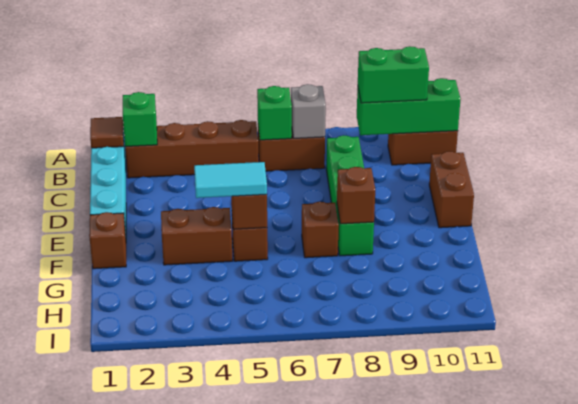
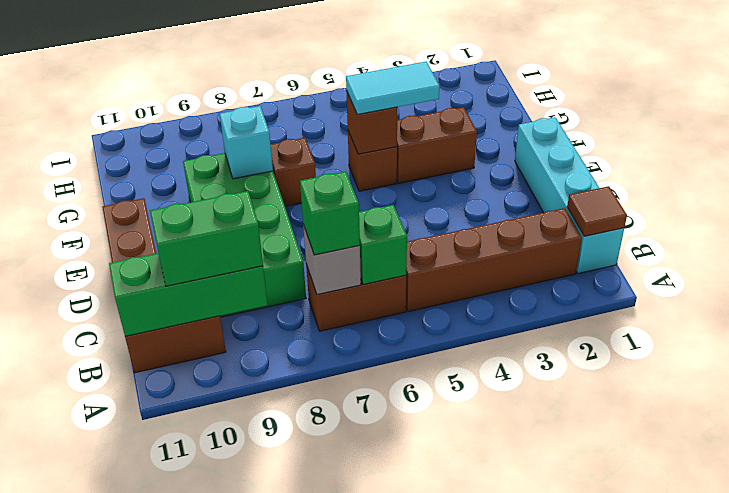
green brick B2 level 2 -> green brick B7 level 3
green brick C8:F8 level 1 -> green brick C8:F9 level 1
brown brick F1 level 1 -> none
brown brick F8 level 2 -> cyan brick F8 level 2

